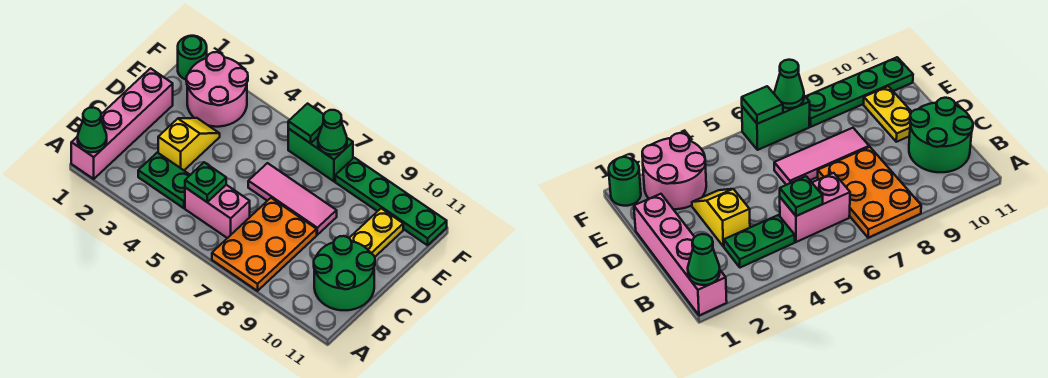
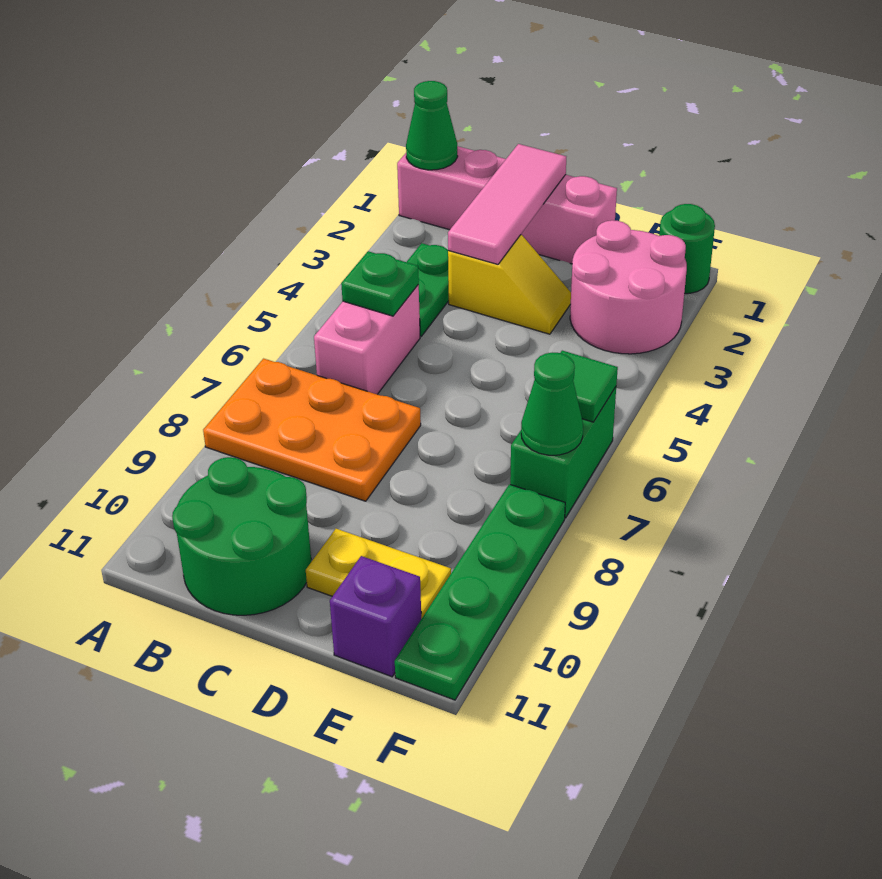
pink tile D6:D8 level 1 -> pink tile C1:C3 level 2
none -> purple brick E11 level 1

